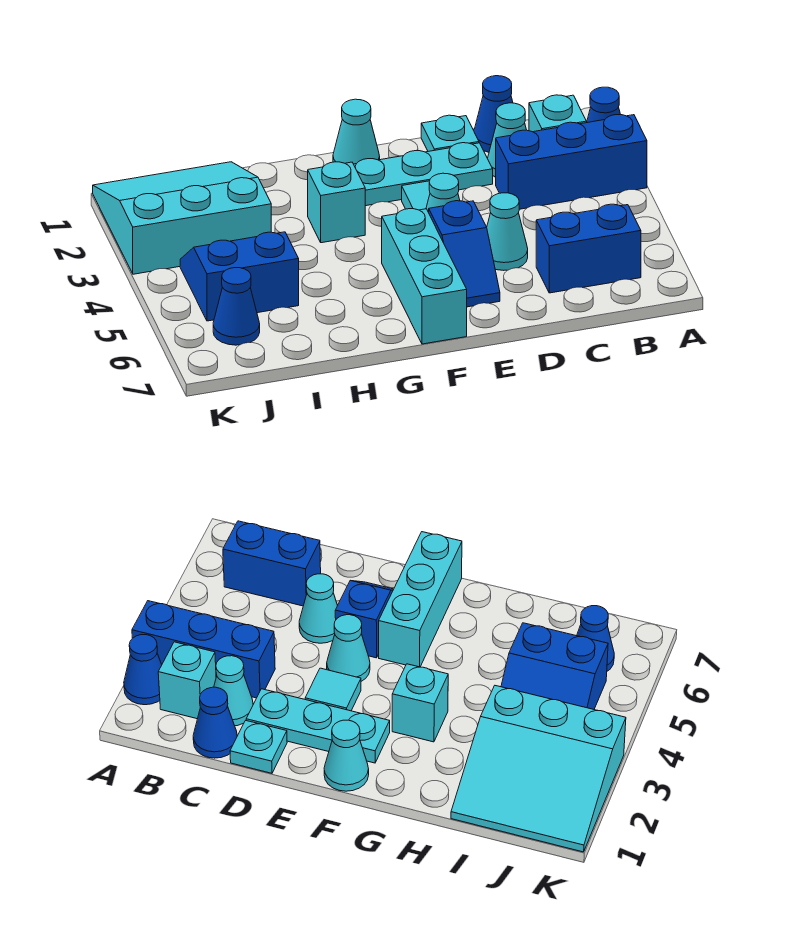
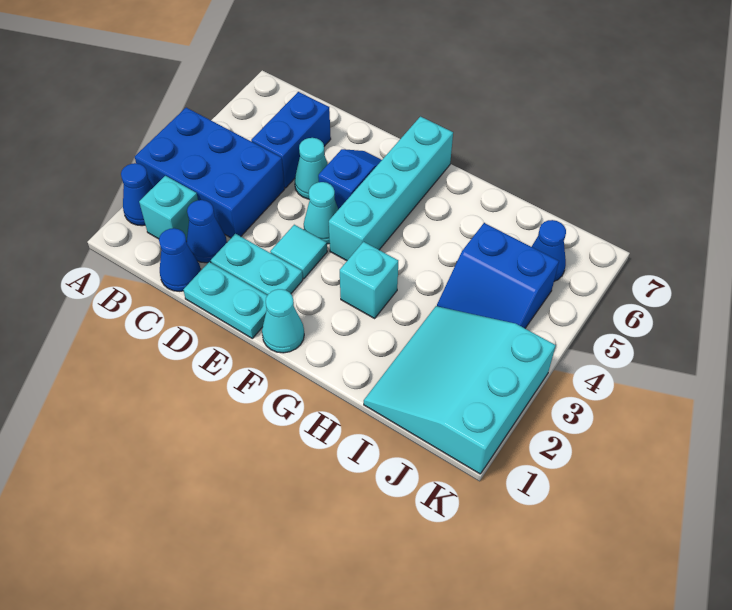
blue brick A3:C3 level 1 -> blue brick A3:C4 level 1
blue brick B6:C6 level 1 -> blue brick C5:C6 level 1
cyan cone C2 level 1 -> blue cone C2 level 1
cyan plate D1 level 1 -> cyan plate D1:E1 level 1
cyan plate D2:F2 level 1 -> cyan plate D2:E2 level 1
cyan brick F5:F7 level 1 -> cyan brick F4:F7 level 1
cyan slope I1:K3 level 1 top 3 -> cyan slope I1:K3 level 1 top K

